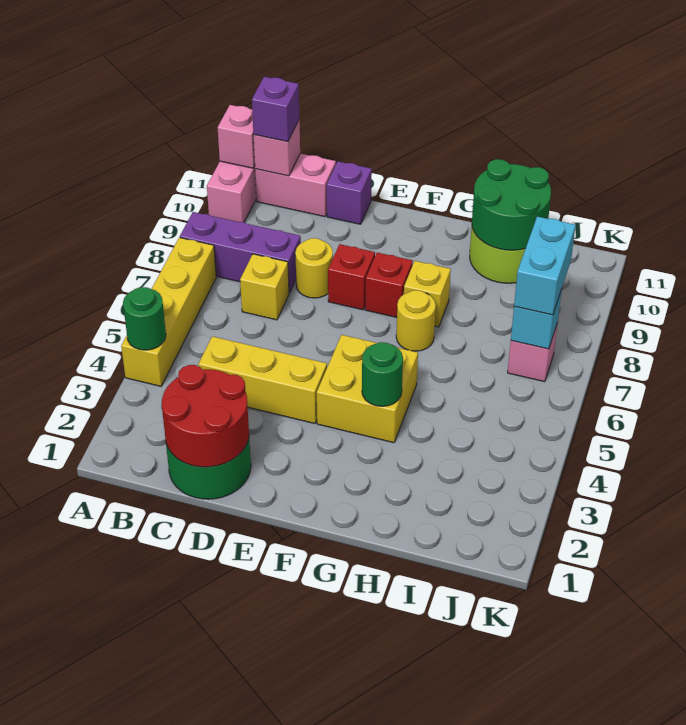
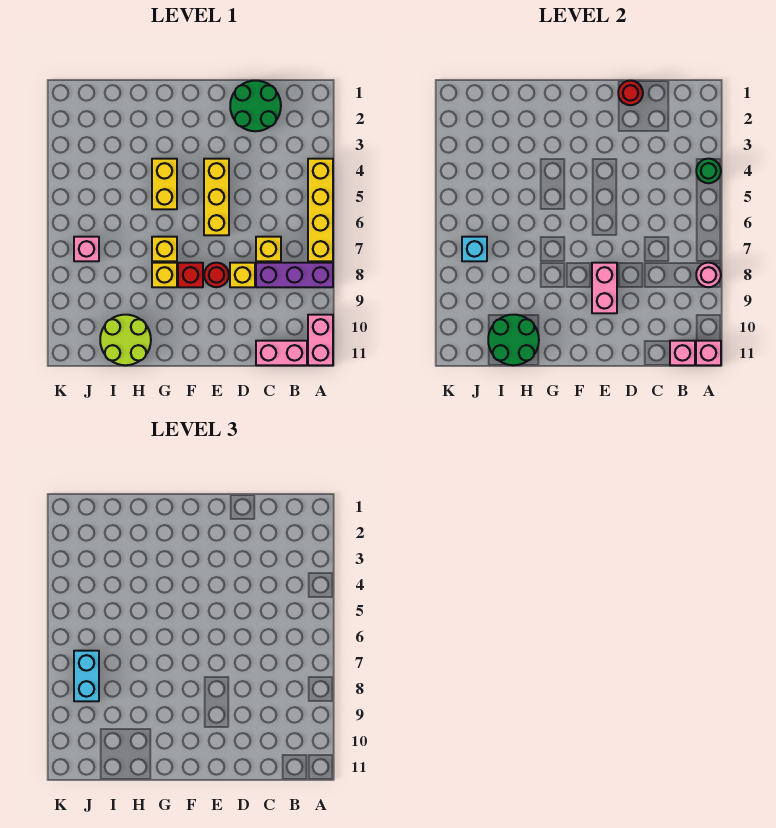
none -> pink round brick A8 level 2
purple brick B11 level 3 -> none
red round brick C1:D2 level 2 -> red round brick D1 level 2
yellow brick C4:E4 level 1 -> yellow brick E4:E6 level 1
yellow round brick D8 level 1 -> yellow brick D8 level 1
purple brick D11 level 1 -> none
red brick E8 level 1 -> red round brick E8 level 1
none -> pink brick E8:E9 level 2
yellow brick F4:G5 level 1 -> yellow brick G4:G5 level 1
green round brick G4 level 2 -> none
yellow round brick G7 level 1 -> yellow brick G7 level 1

